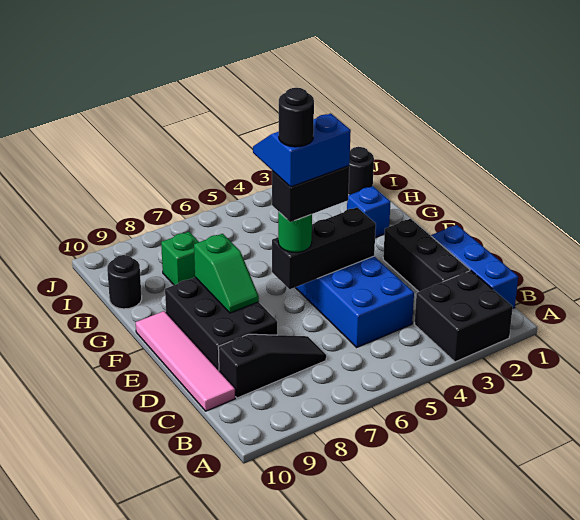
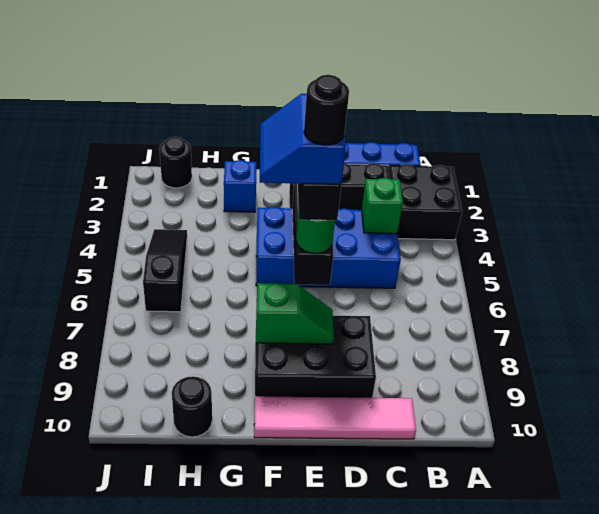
black slope C7:C9 level 1 top 9 -> black slope I4:I6 level 1 top 6
green brick H8 level 1 -> green brick C4 level 2

